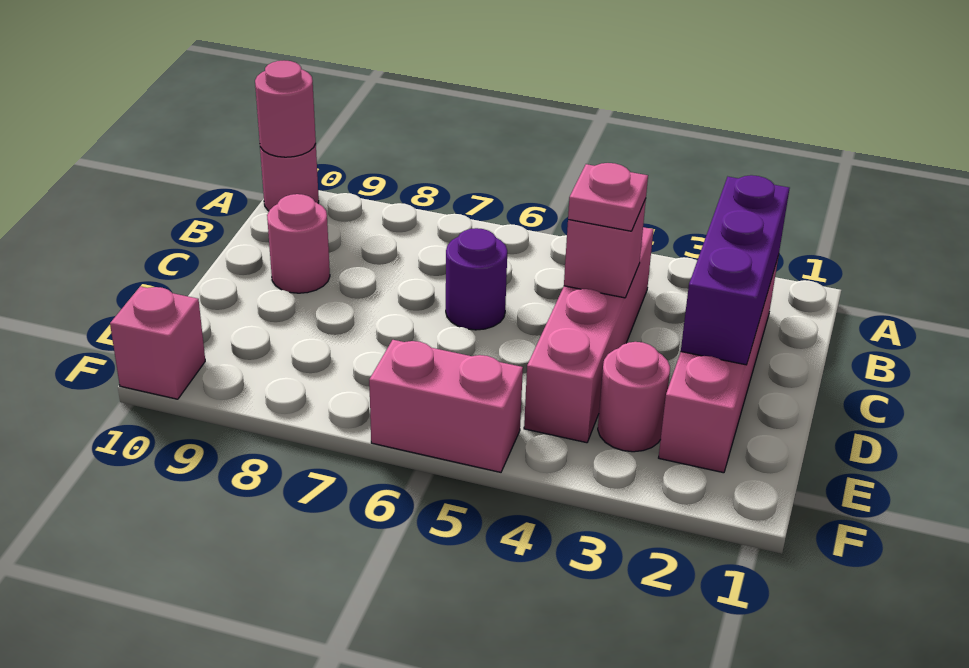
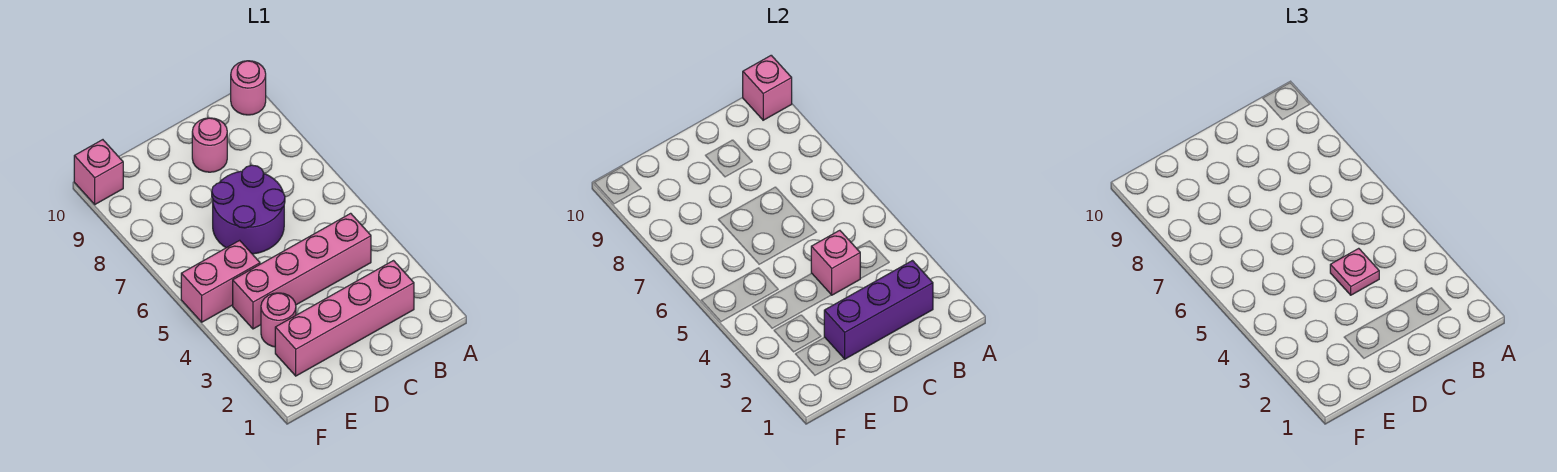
pink round brick A10 level 2 -> pink brick A10 level 2
purple round brick C6 level 1 -> purple round brick C6:D7 level 1
pink brick F5:F6 level 1 -> pink brick E5:F5 level 1

